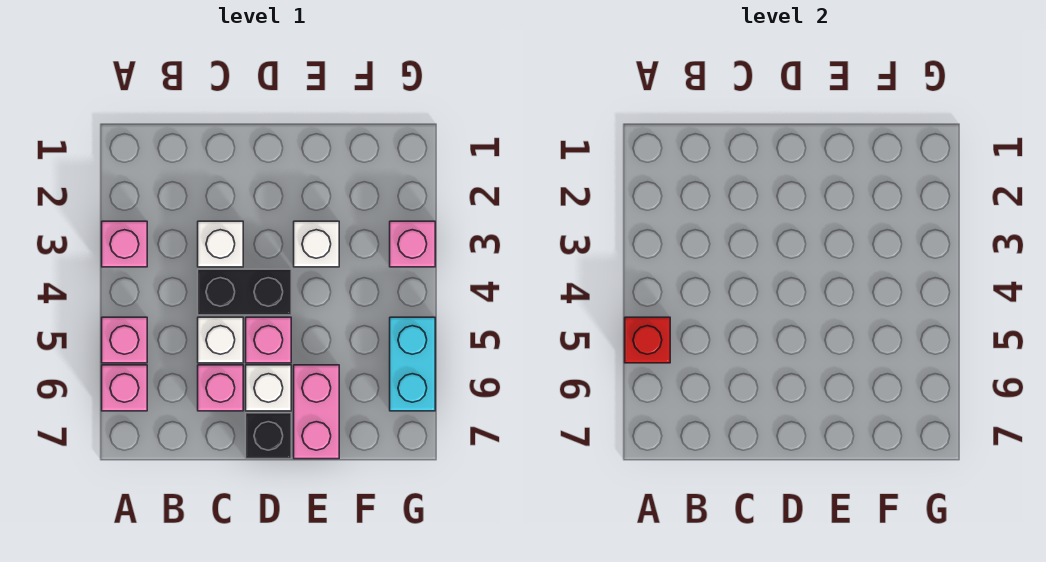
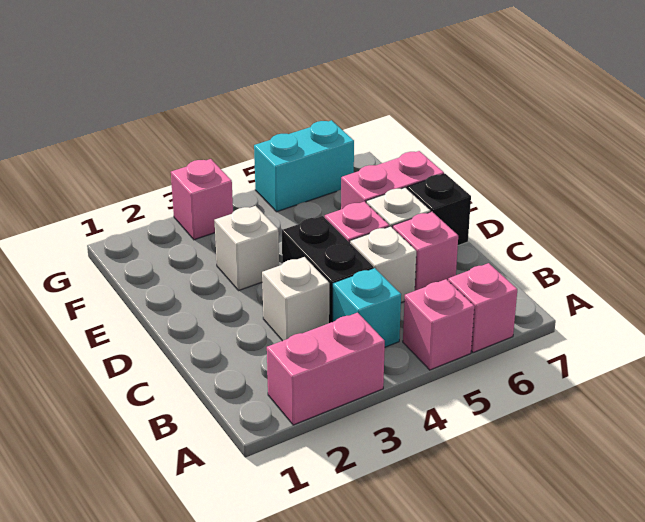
pink brick A3 level 1 -> pink brick A2:A3 level 1
red brick A5 level 2 -> none
none -> cyan brick B4 level 1

